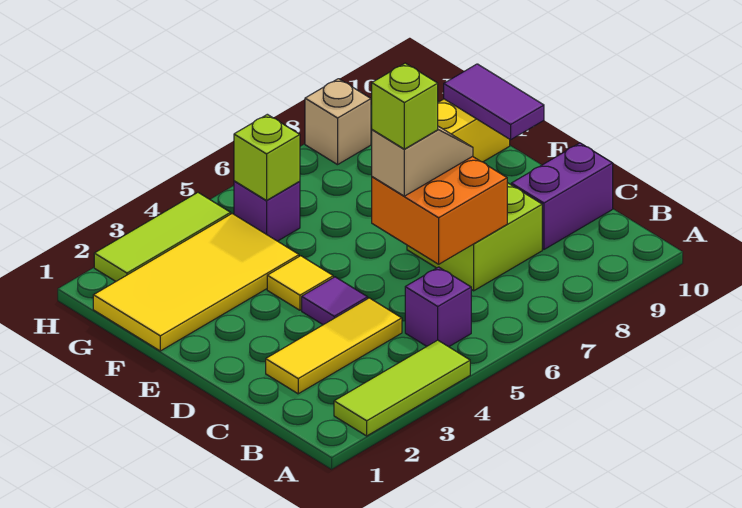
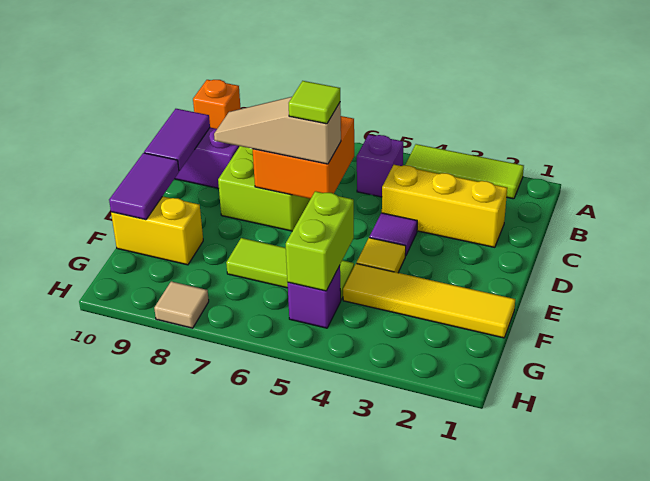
none -> orange brick A10 level 1
yellow tile C2:C4 level 1 -> yellow brick C2:C4 level 1
none -> purple tile C10:D10 level 2
tan slope D6:D7 level 3 top 6 -> tan slope D6:D8 level 3 top 6
lime brick D6 level 4 -> lime tile D6 level 4
yellow tile F1:G4 level 1 -> yellow tile F1:F4 level 1
lime brick G5 level 2 -> lime brick F5:G5 level 2
lime tile H2:H4 level 1 -> lime tile F5:F7 level 1
tan brick H8 level 1 -> tan tile H8 level 1

